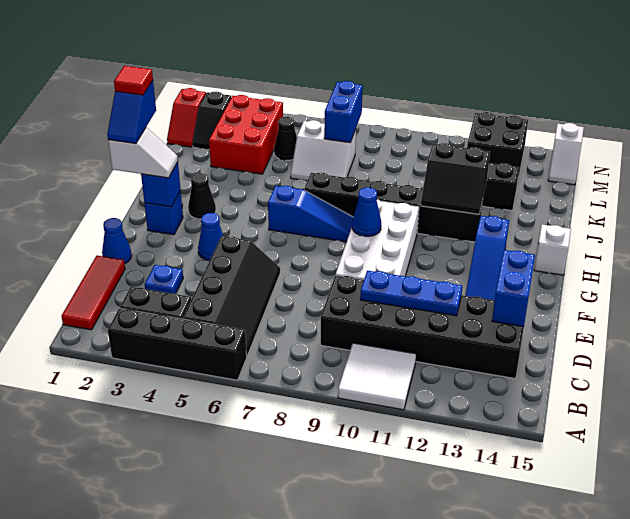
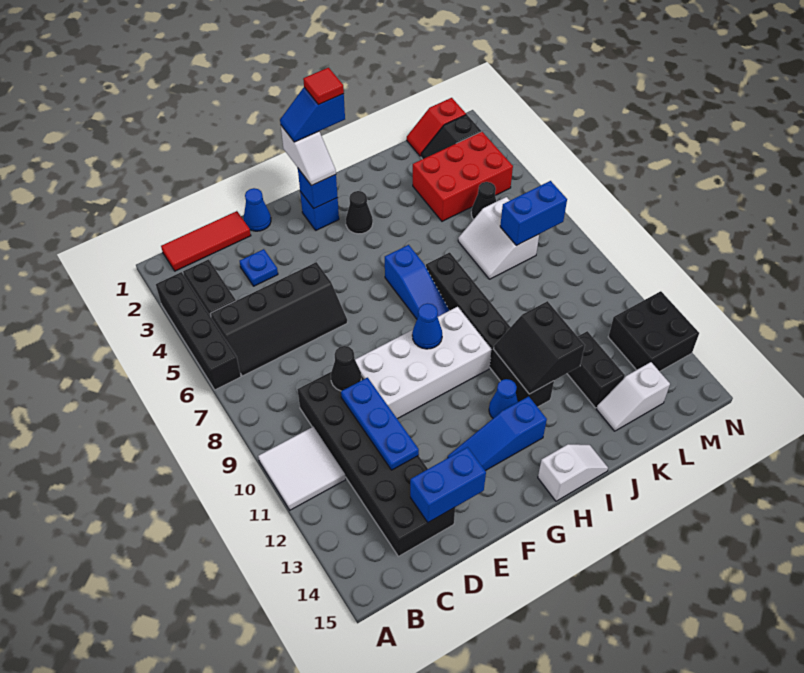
none -> black cone D9 level 2
blue cone F4 level 1 -> blue cone H12 level 1
white slope M15:N15 level 1 top N -> white slope K14:L14 level 1 top L

